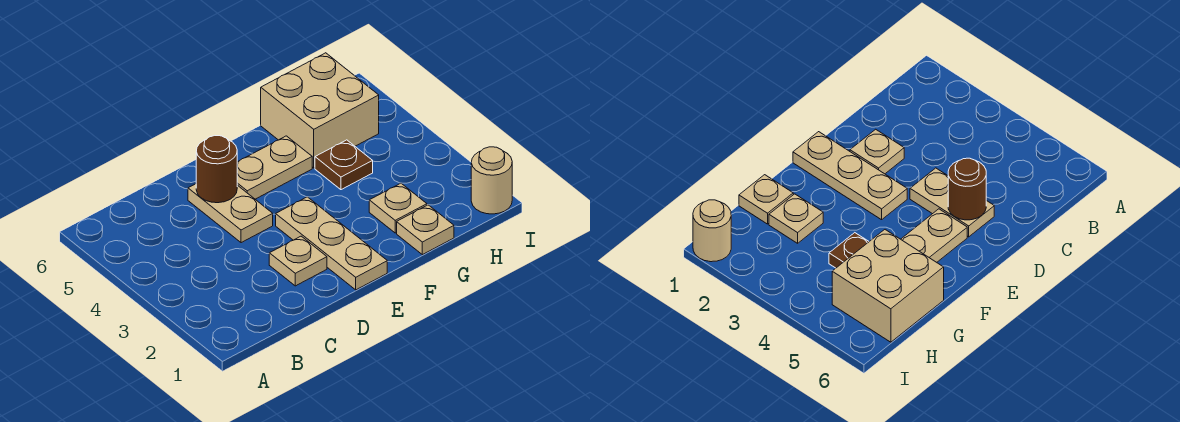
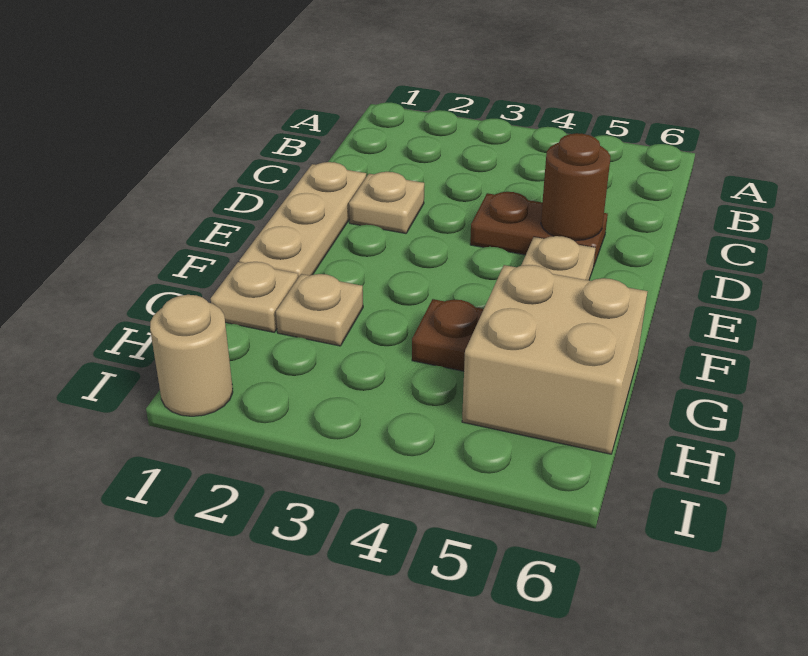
tan plate D4:D5 level 1 -> brown plate D4:D5 level 1
tan plate E1:E3 level 1 -> tan plate D1:F1 level 1

